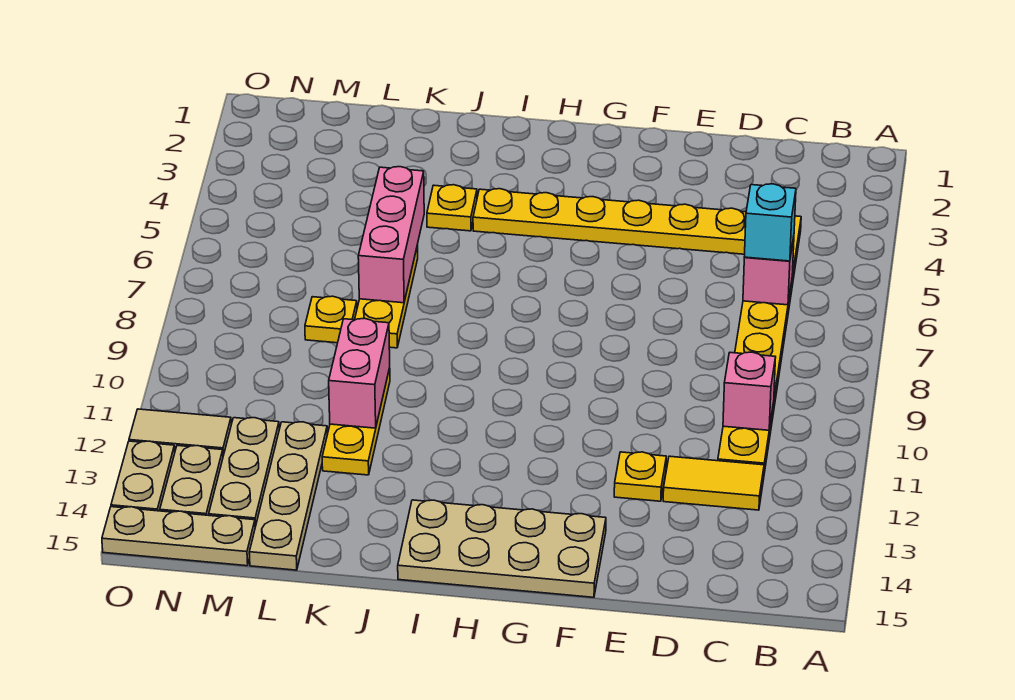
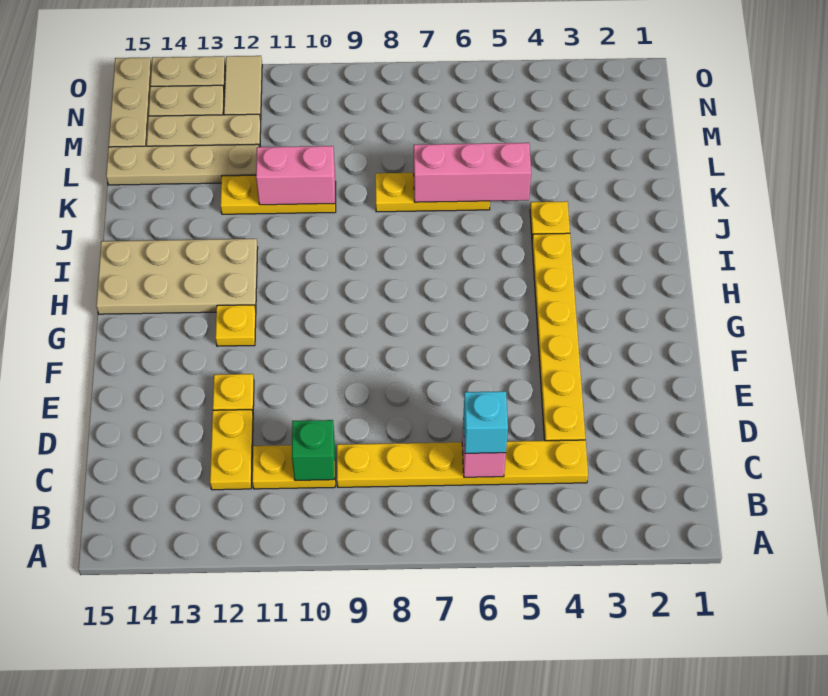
pink brick C10 level 2 -> green brick C10 level 2
yellow tile C12:D12 level 1 -> yellow plate C12:D12 level 1
tan plate F14:I15 level 1 -> tan plate H12:I15 level 1
yellow plate L8 level 1 -> yellow plate G12 level 1

